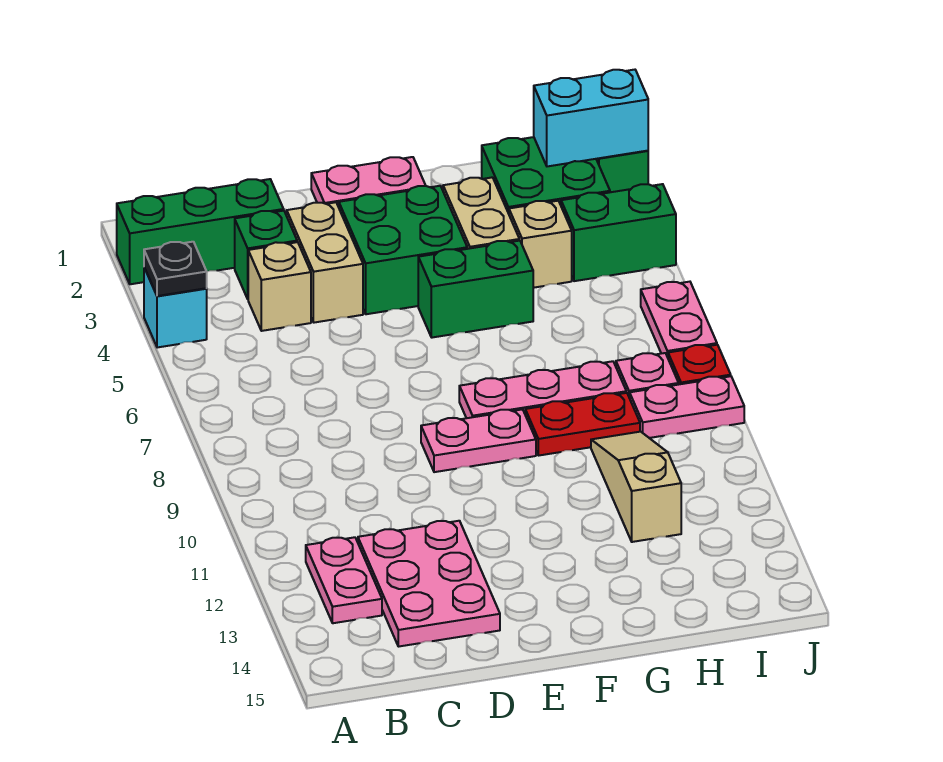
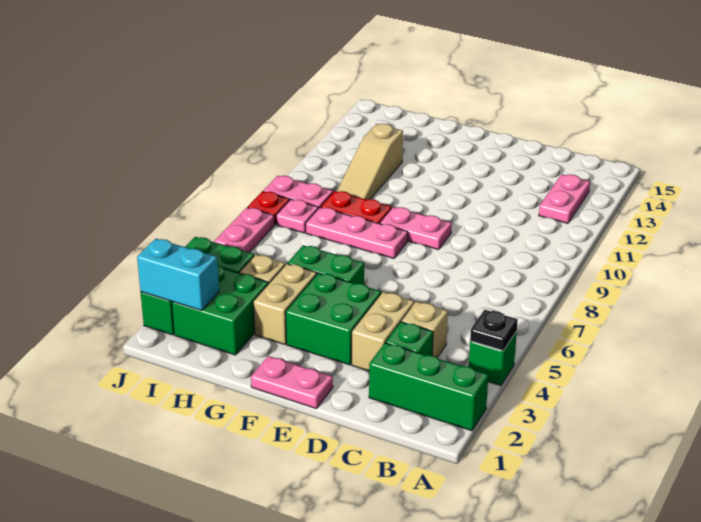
cyan brick A4 level 1 -> green brick A4 level 1
pink plate C12:D14 level 1 -> none

